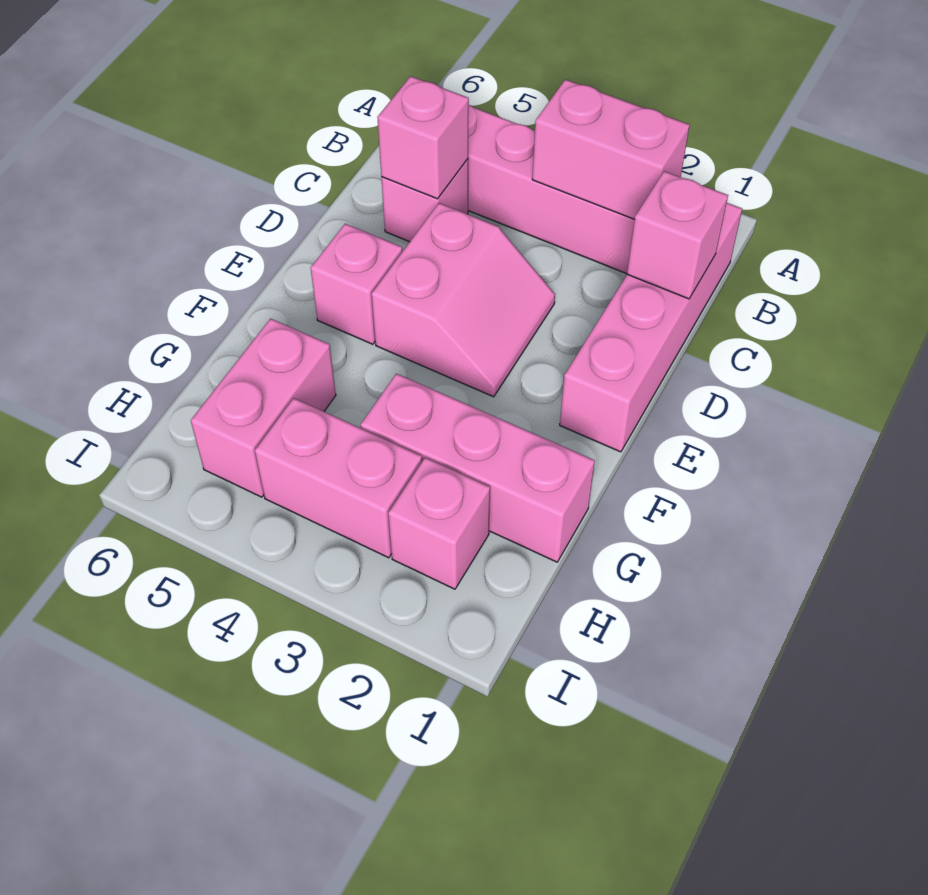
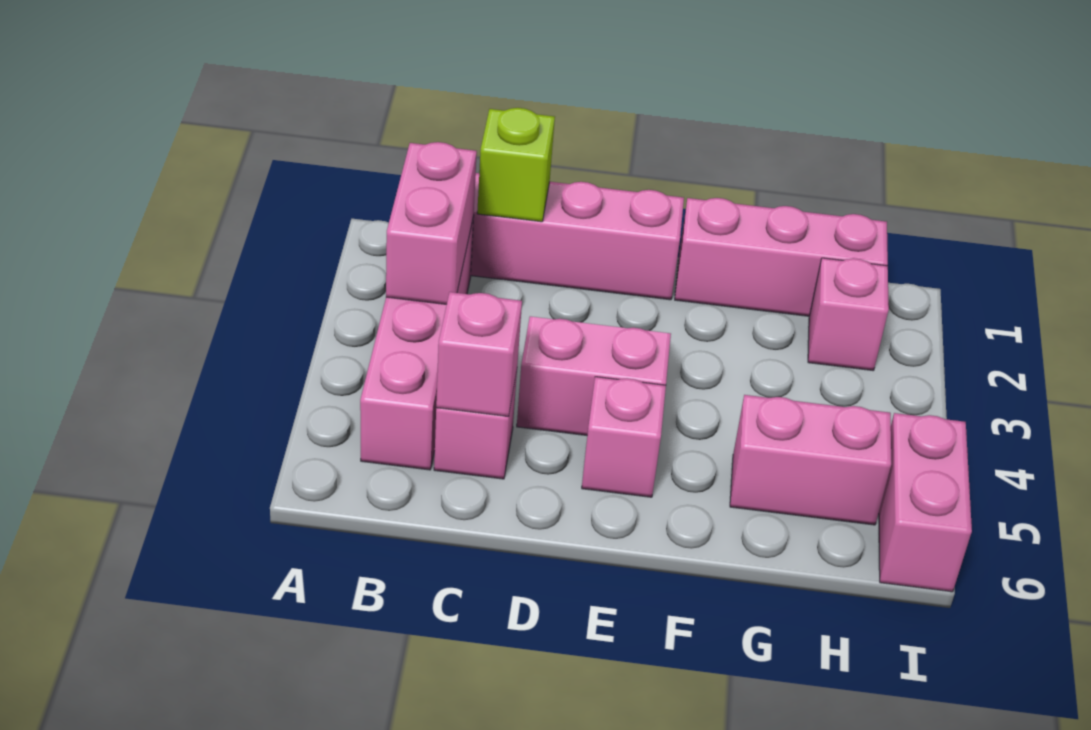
pink brick C1 level 2 -> lime brick C1 level 2
pink brick G1:G3 level 1 -> pink brick F1:H1 level 1
pink brick H3:H4 level 1 -> pink brick I5:I6 level 1

